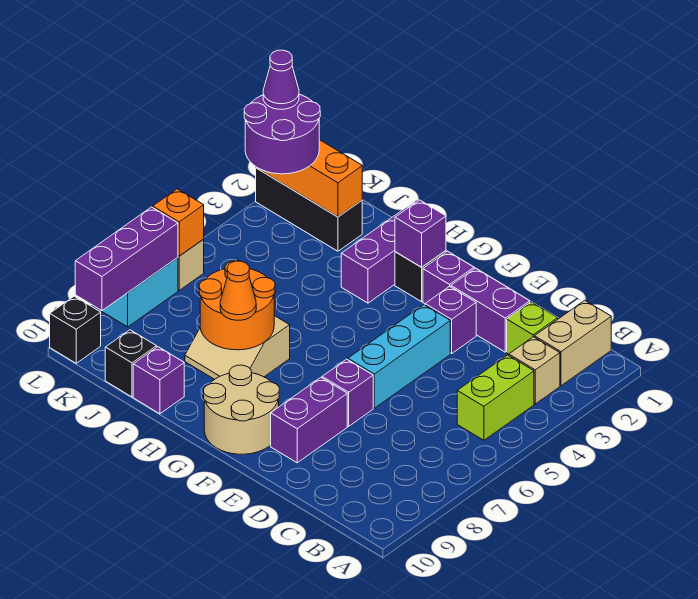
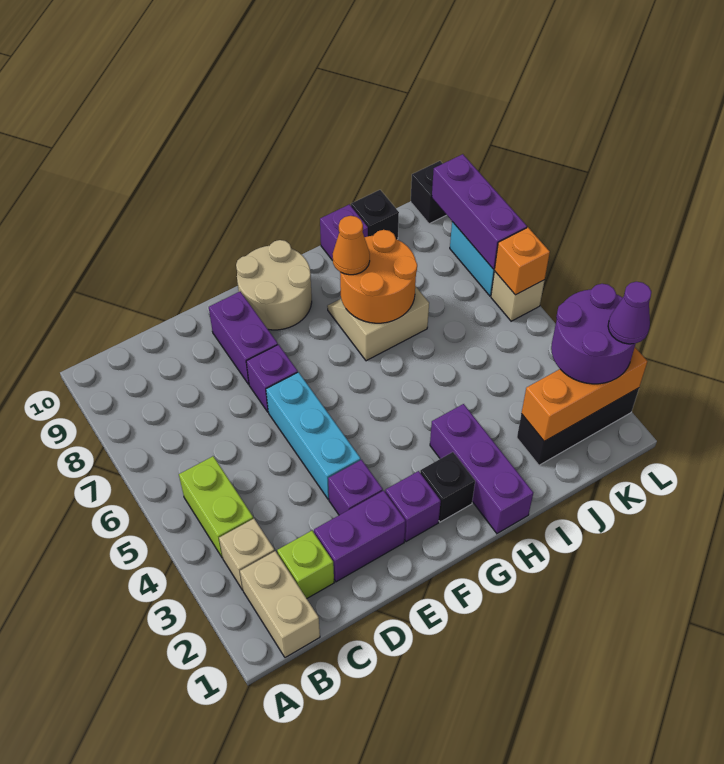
purple brick G2 level 2 -> none

